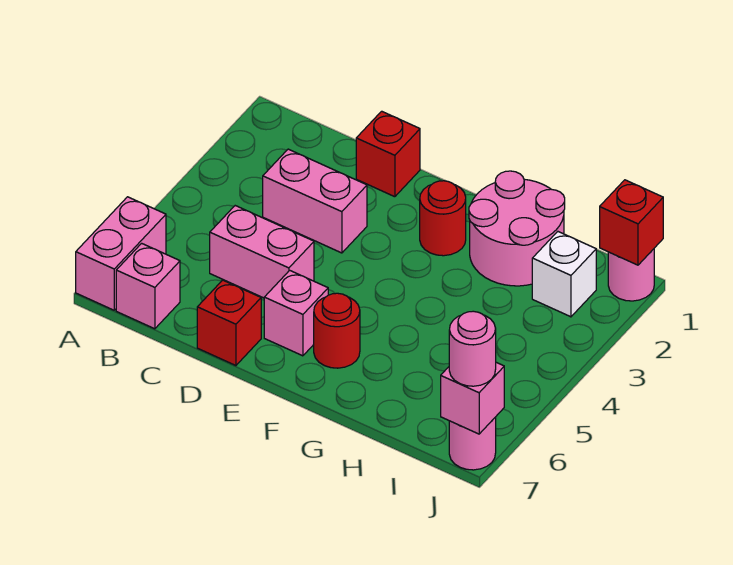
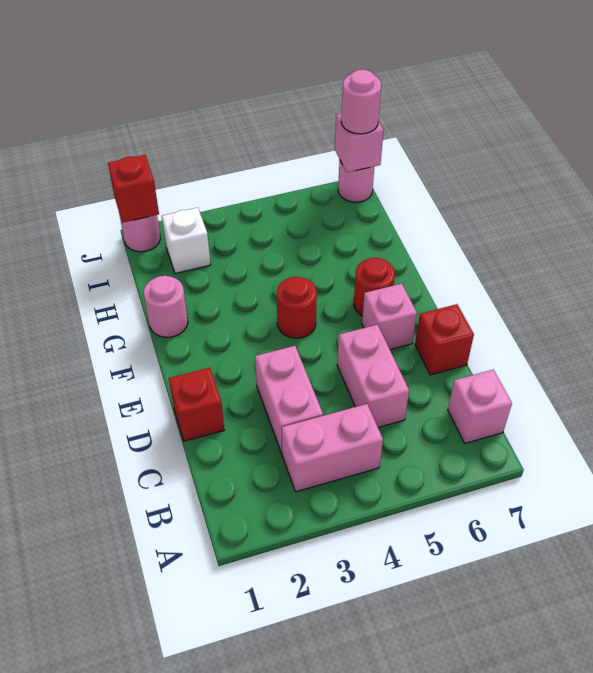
pink brick A6:A7 level 1 -> pink brick B3:B4 level 1
red round brick F2 level 1 -> red round brick F4 level 1
pink round brick G1:H2 level 1 -> pink round brick G1 level 1

